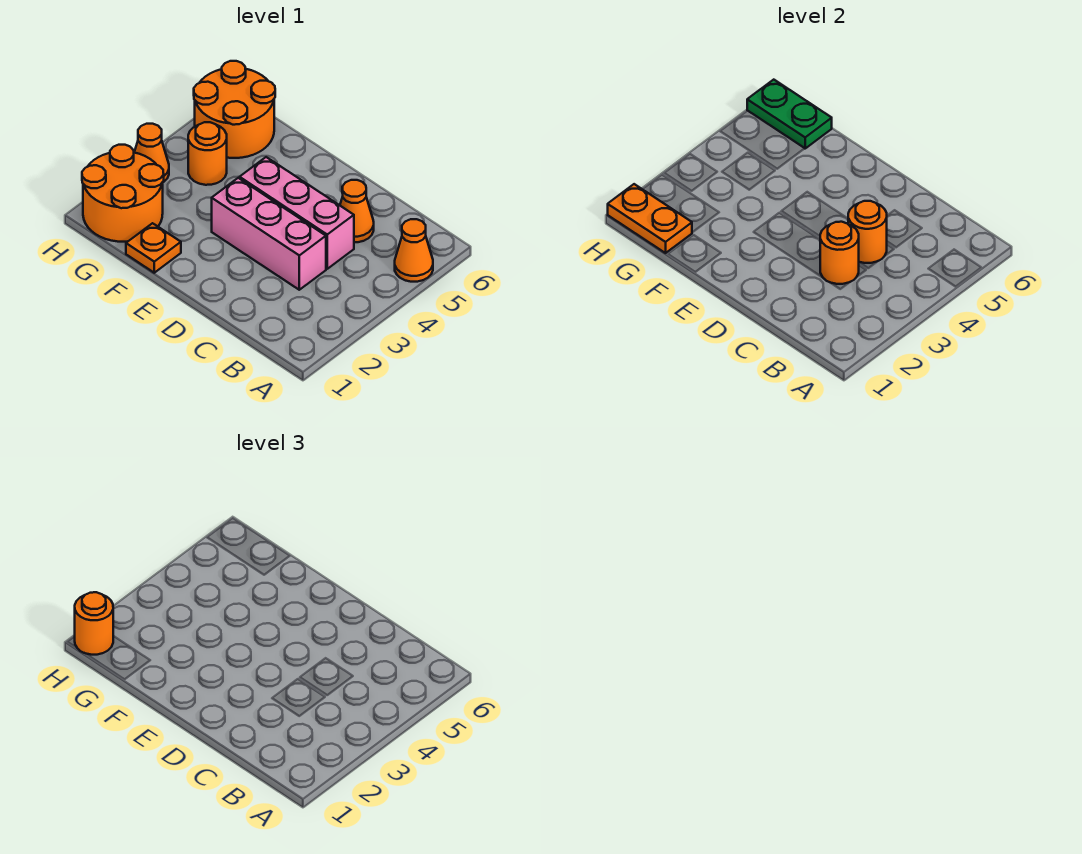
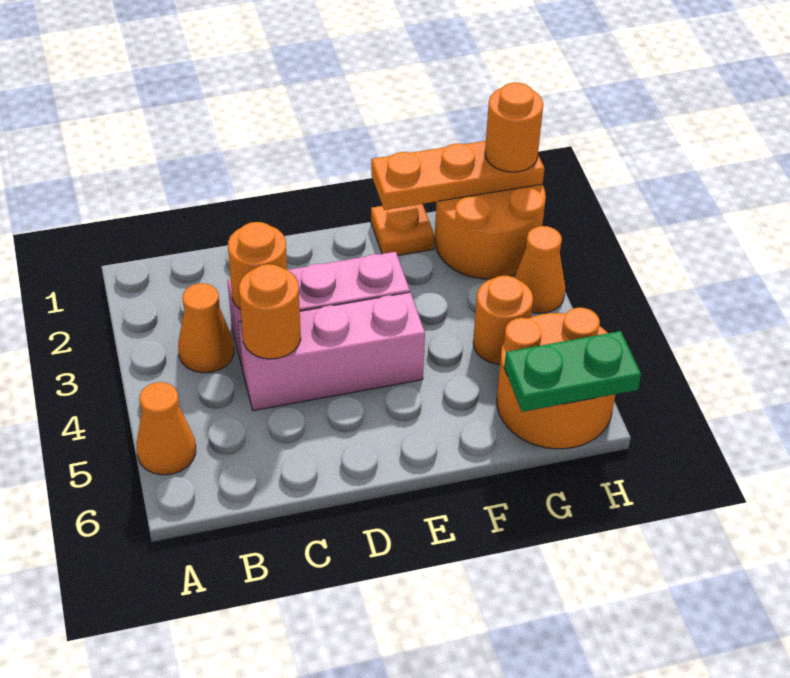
orange cone C5 level 1 -> orange cone B3 level 1
orange plate G1:H1 level 2 -> orange plate F1:H1 level 2

